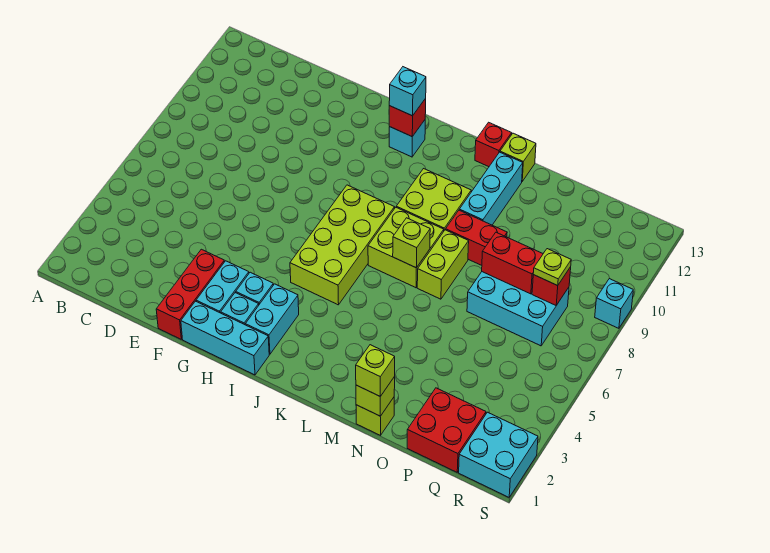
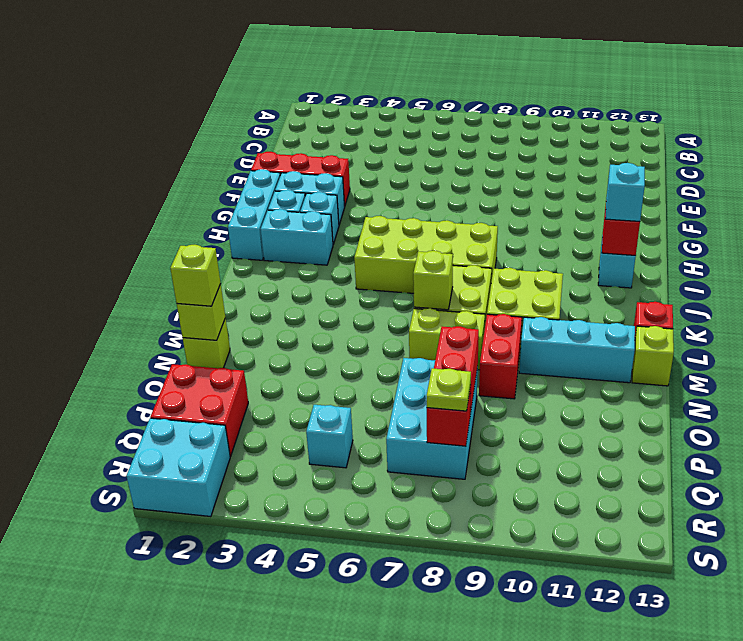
cyan brick S9 level 1 -> cyan brick Q5 level 1

